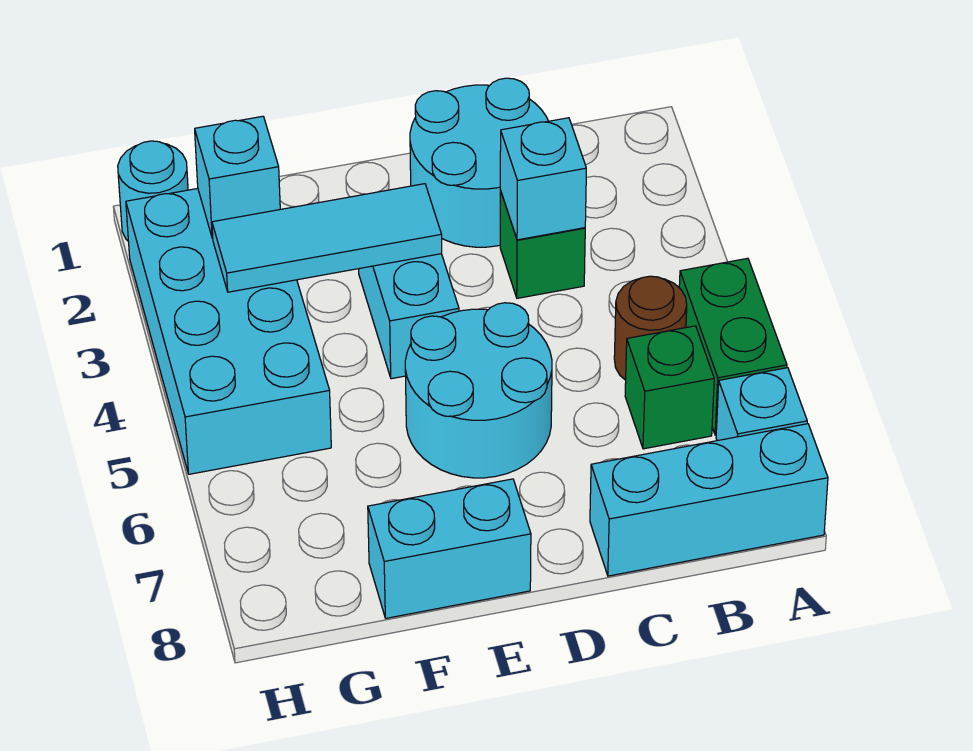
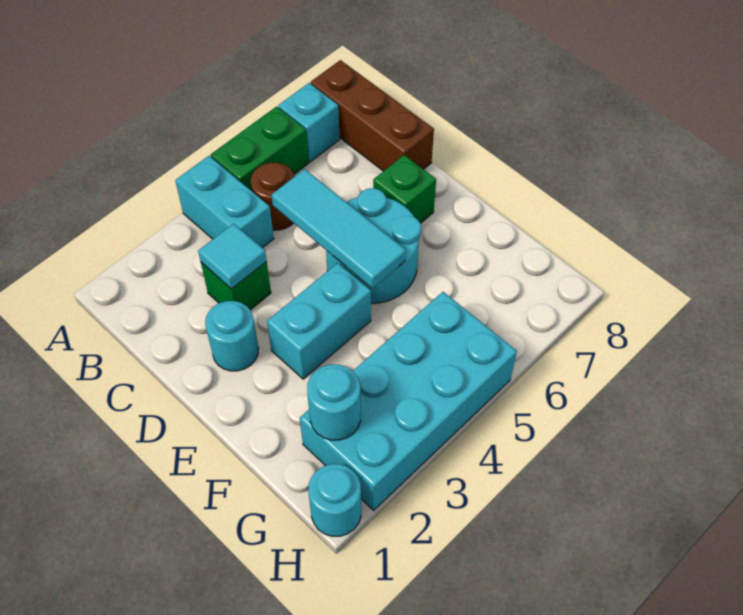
cyan brick A8:C8 level 1 -> brown brick A8:C8 level 1
green brick B6 level 1 -> green brick D7 level 1
cyan round brick C1:D2 level 1 -> cyan round brick D2 level 1
cyan brick C3 level 2 -> cyan tile C3 level 2
cyan tile E3:G3 level 2 -> cyan tile C5:E5 level 2
cyan brick E8:F8 level 1 -> cyan brick A4:B4 level 1
cyan brick G2 level 2 -> cyan round brick G2 level 2

